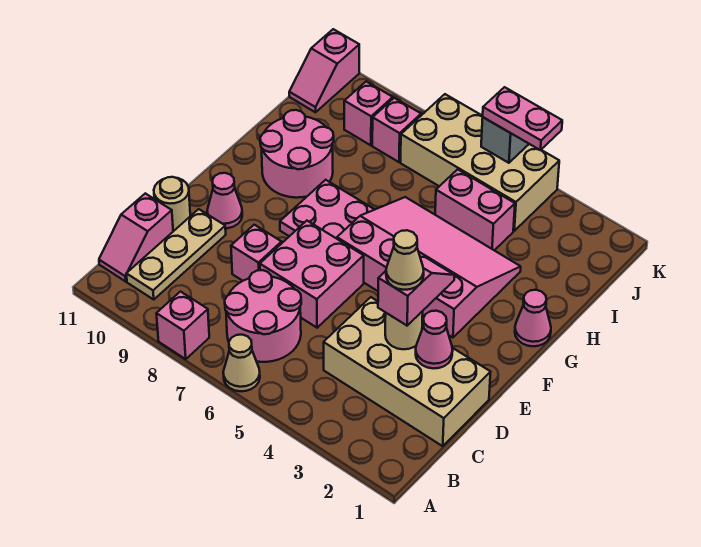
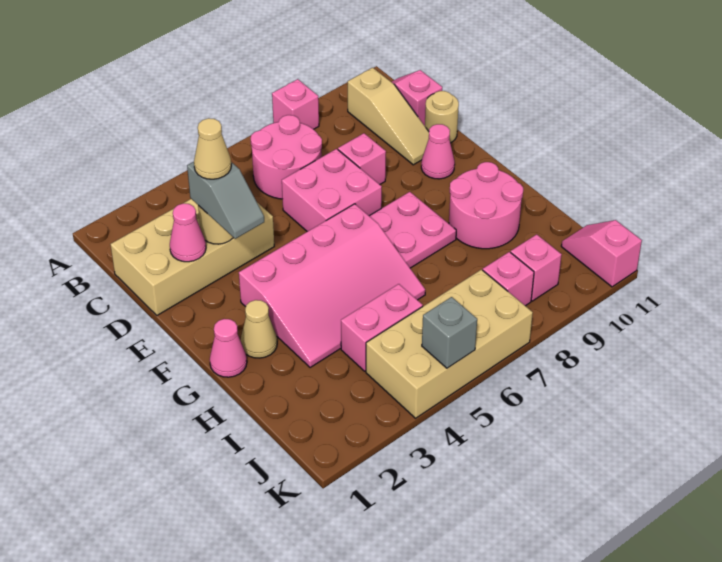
tan cone A6 level 1 -> tan cone G2 level 1
tan plate B10:D10 level 1 -> tan slope B10:D10 level 1 top B
pink slope D3:E3 level 3 top D -> grey slope D3:E3 level 3 top D
pink plate K4:K5 level 3 -> none

